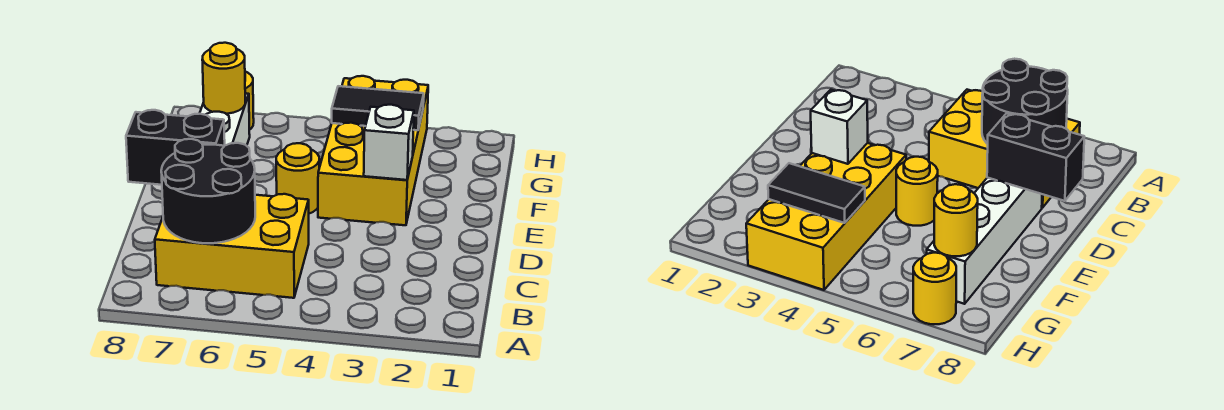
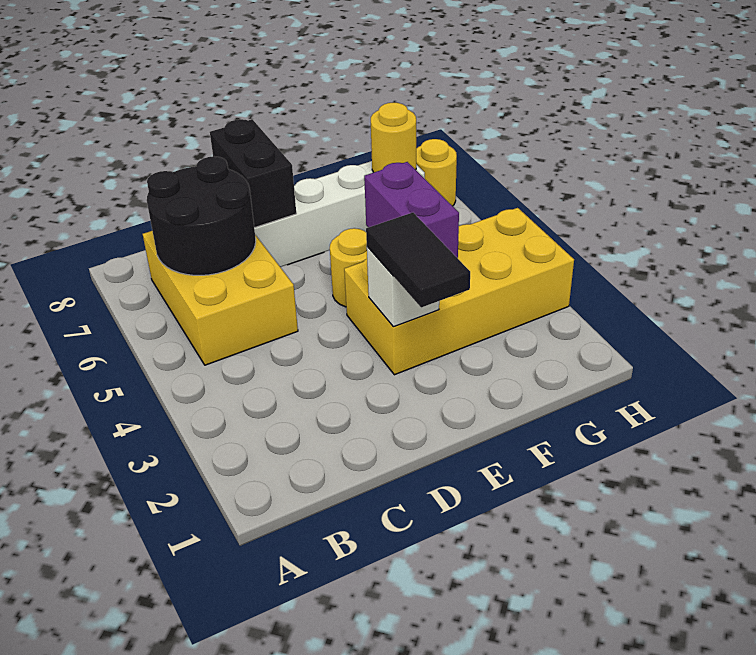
none -> purple brick F4:F5 level 2
black tile G3:G4 level 2 -> black tile E2:E3 level 3

